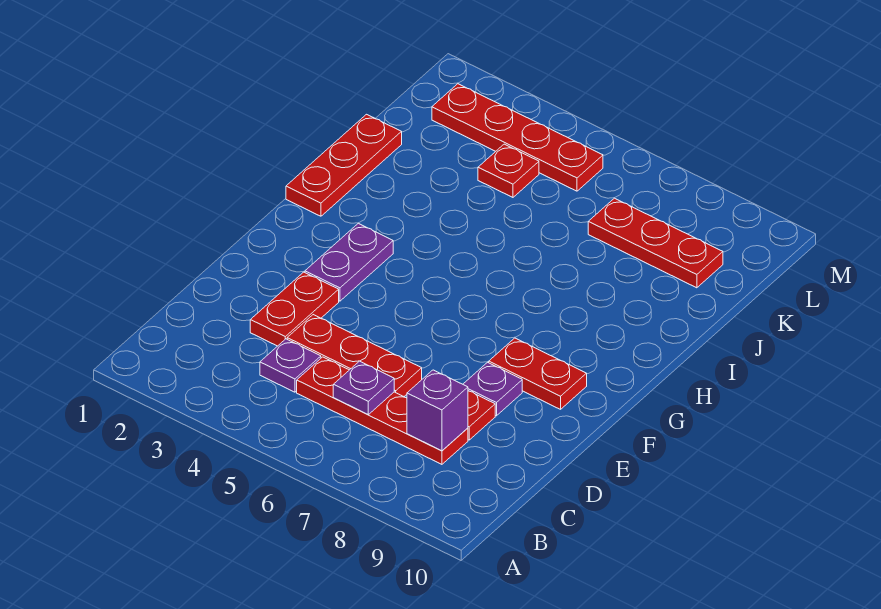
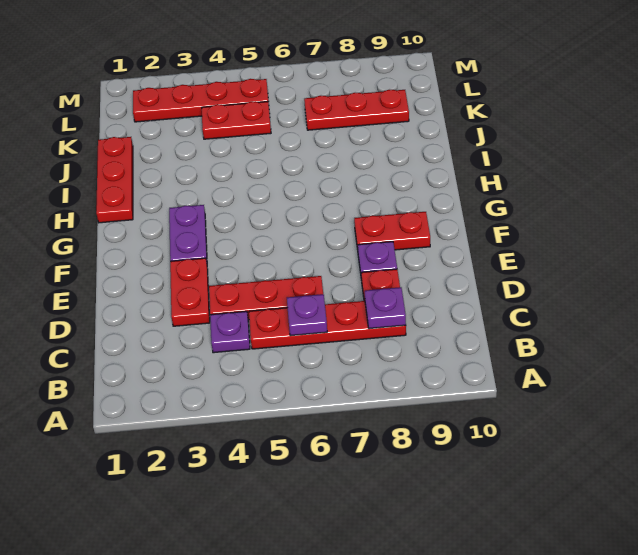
purple brick C8 level 2 -> purple plate C8 level 2
red plate K4 level 1 -> red plate K4:K5 level 1

